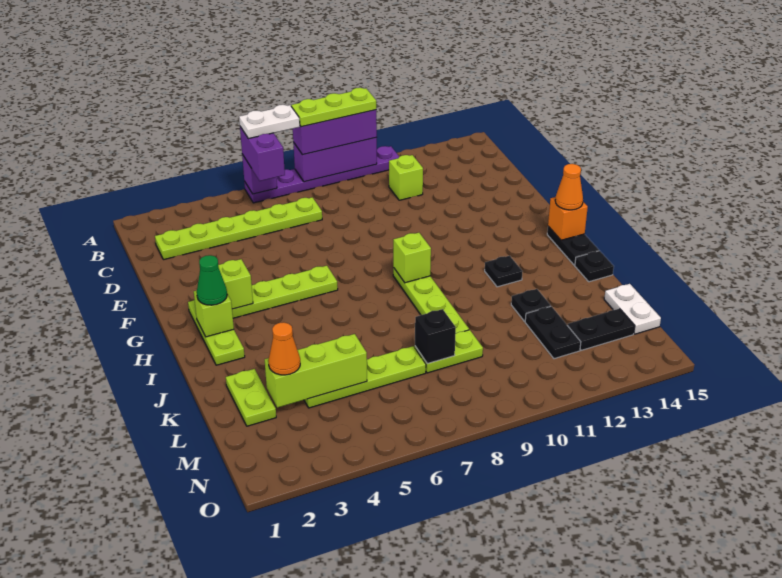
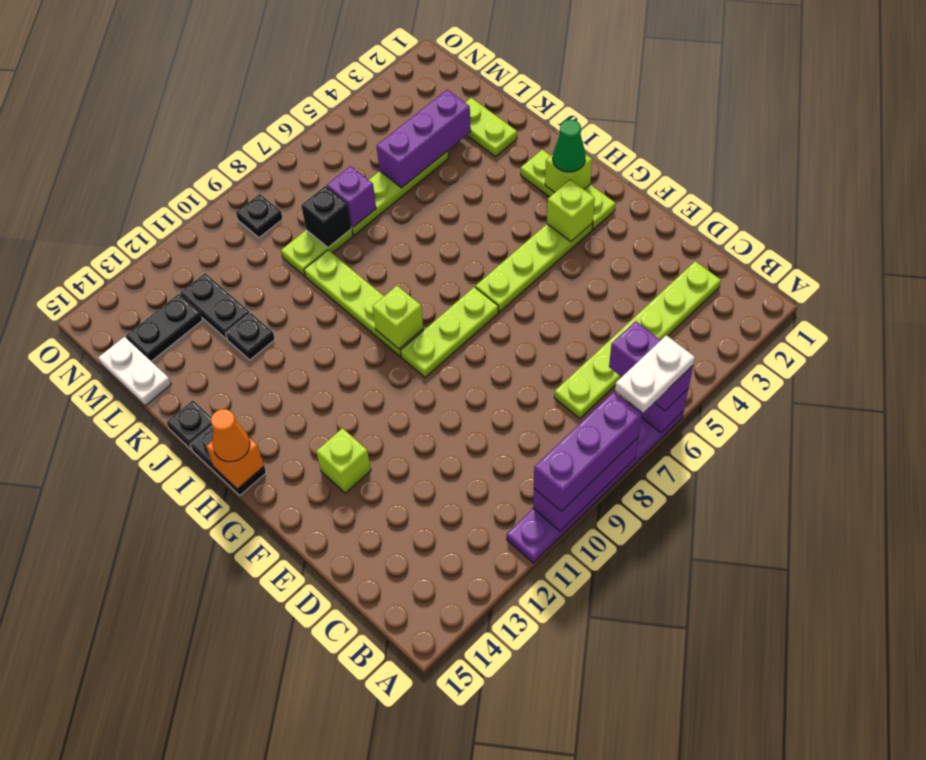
lime plate A8:A10 level 4 -> lime plate G7:G9 level 1
lime brick C11 level 1 -> lime brick F13 level 1
black plate I12 level 1 -> black plate N9 level 1
lime brick L3:L5 level 2 -> purple brick L3:L5 level 2
orange cone L3 level 3 -> none
none -> purple brick L7 level 2

